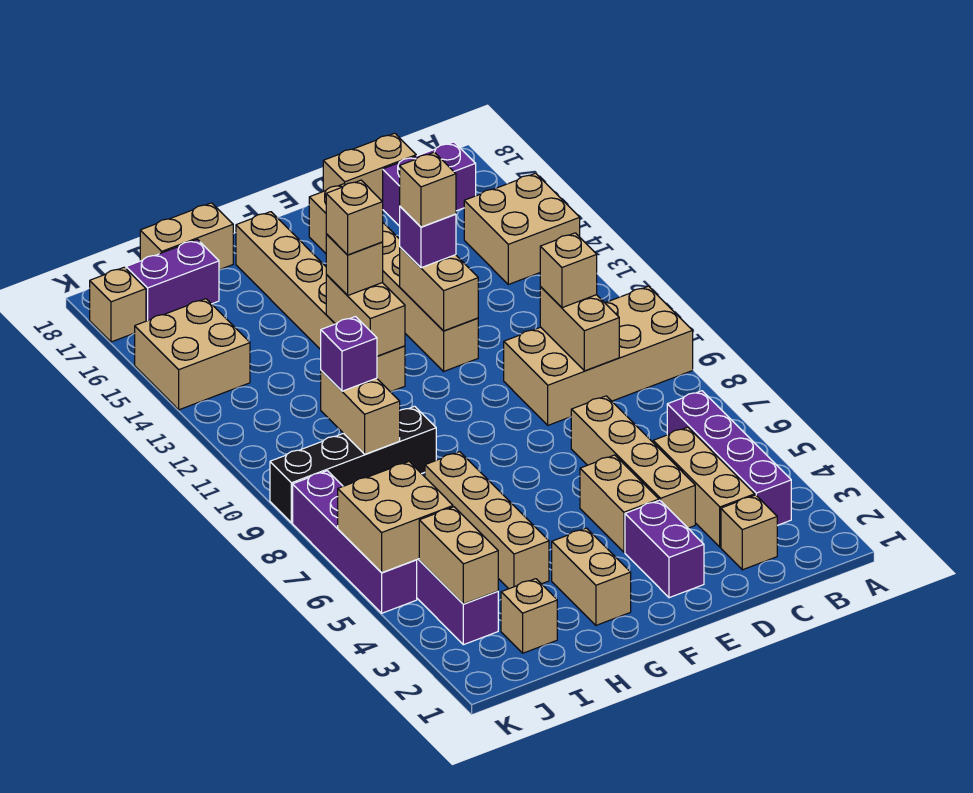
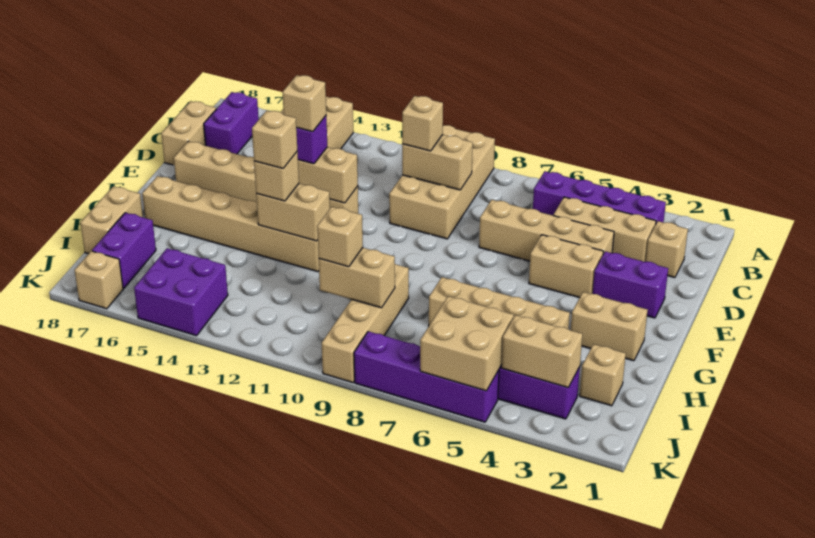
black brick H9:K9 level 1 -> tan brick H9:K9 level 1
purple brick I10 level 3 -> tan brick I10 level 3
tan brick J14:K15 level 1 -> purple brick J14:K15 level 1

